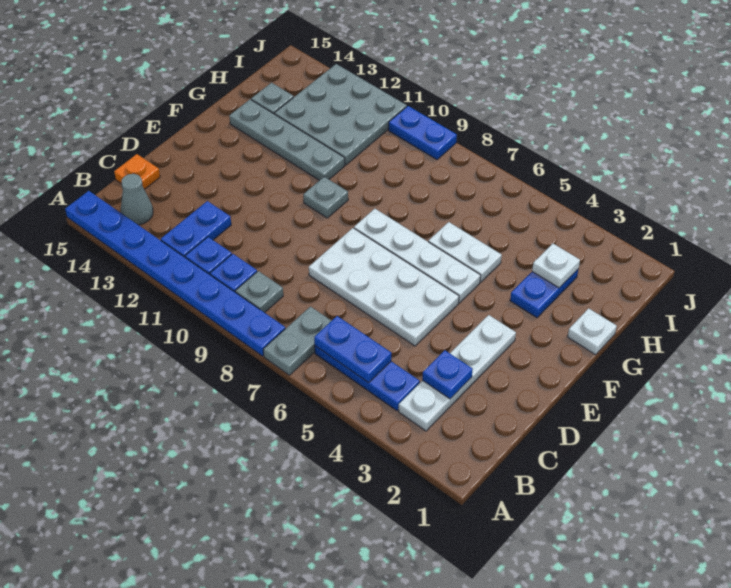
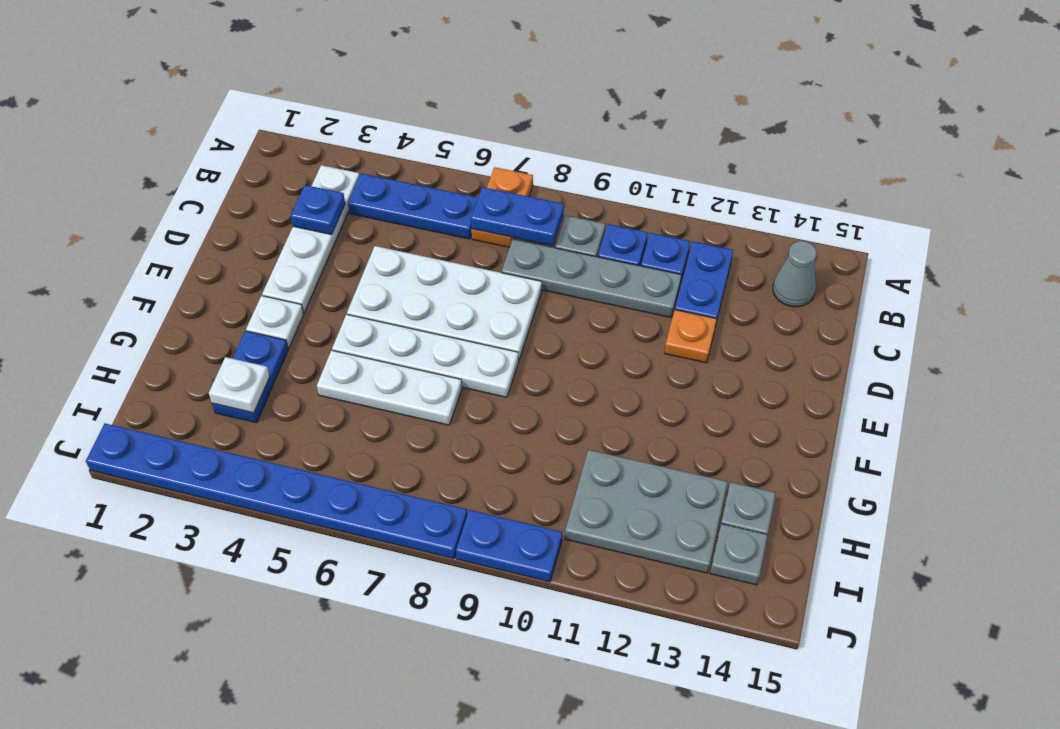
grey plate A7:B7 level 1 -> orange plate A7:B7 level 1
blue plate A8:A15 level 1 -> blue plate J1:J8 level 1
blue plate B5:B6 level 2 -> blue plate B7:B8 level 2
orange plate C15 level 1 -> orange plate D12 level 1
grey plate F10 level 1 -> grey plate I14 level 1
white plate G1 level 1 -> white plate F3 level 1
white plate G5:G6 level 1 -> white plate G5:G7 level 1
grey plate G11:G14 level 1 -> grey plate C8:C11 level 1
grey plate H11:J13 level 1 -> grey plate H11:I13 level 1

